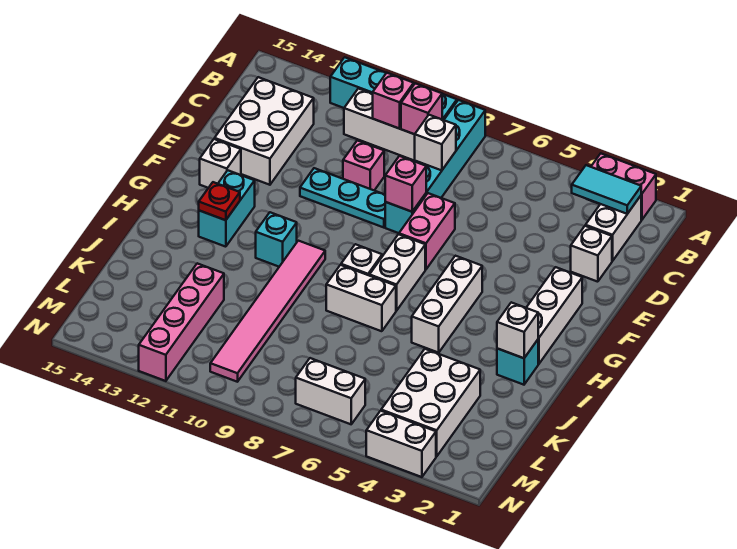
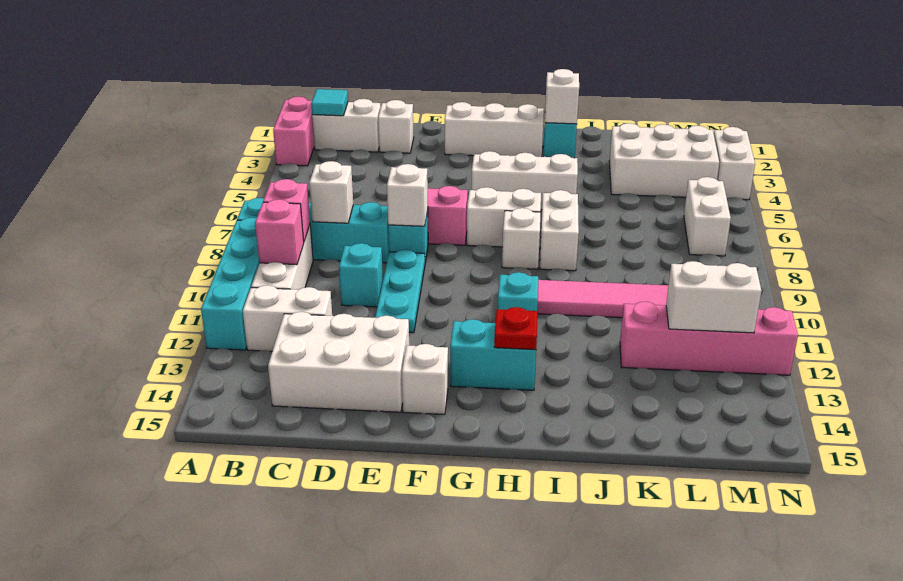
cyan tile B2:B3 level 2 -> cyan tile B2 level 2
none -> white brick B12:C12 level 1
pink brick D10 level 1 -> cyan brick D10 level 1
pink brick E8 level 2 -> white brick E8 level 2
none -> white brick L12:M12 level 2

